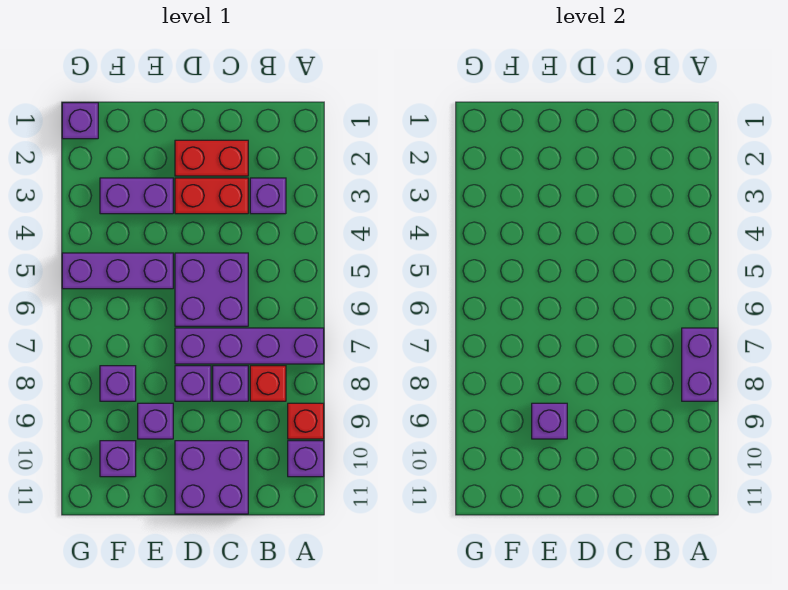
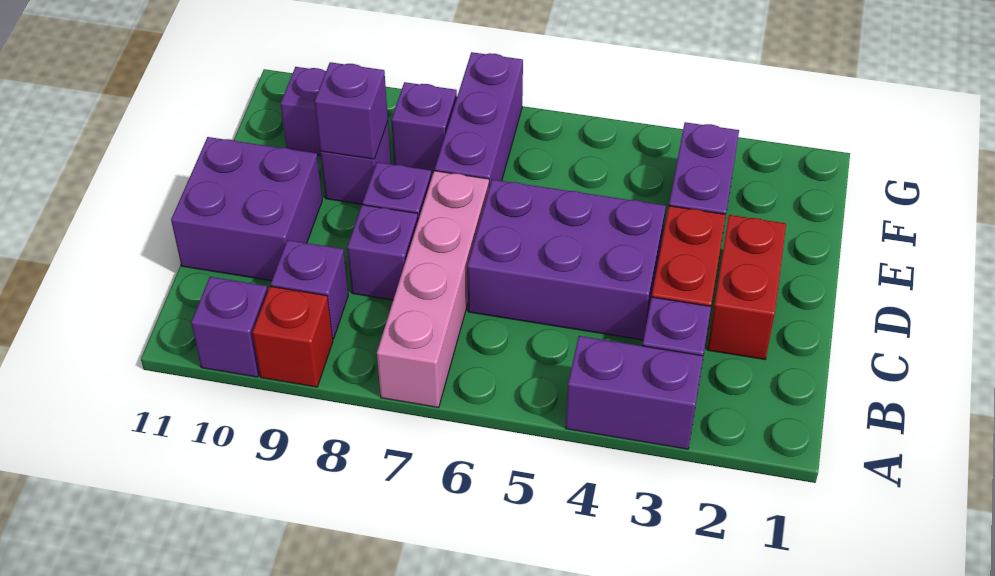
purple brick A7:D7 level 1 -> pink brick A7:D7 level 1
purple brick A7:A8 level 2 -> purple brick A3:A4 level 1
red brick B8 level 1 -> none
purple brick C5:D6 level 1 -> purple brick C4:D6 level 1
purple brick E5:G5 level 1 -> purple brick E7:G7 level 1
purple brick G1 level 1 -> purple brick B9 level 1

